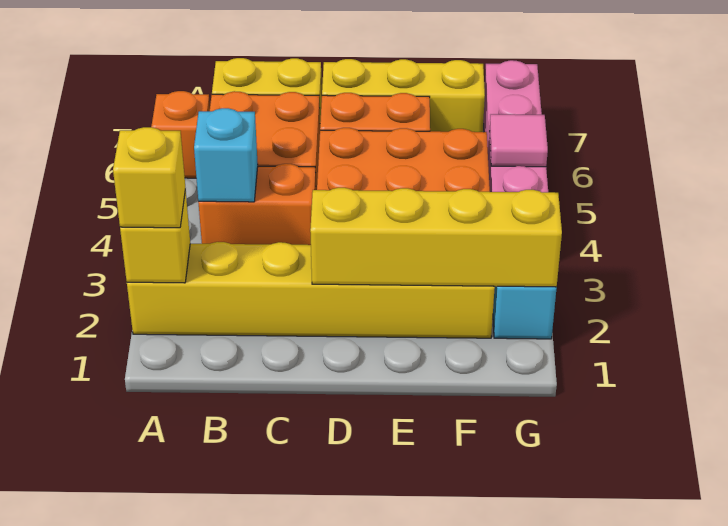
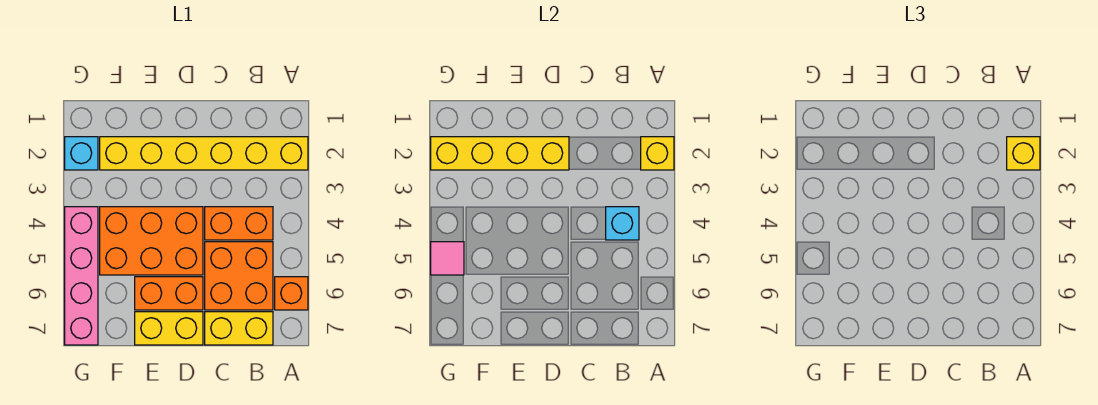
yellow brick D7:F7 level 1 -> yellow brick D7:E7 level 1

